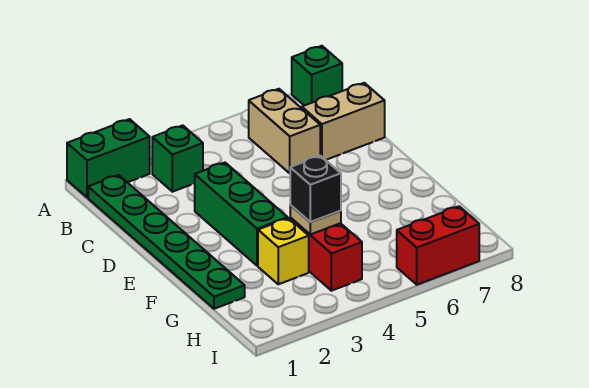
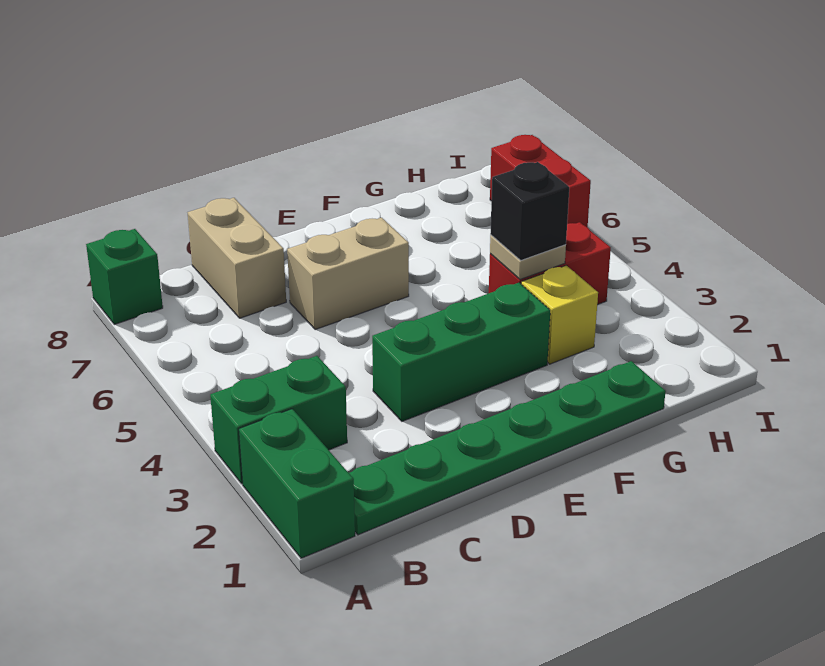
green brick B3 level 1 -> green brick A3:B3 level 1
tan brick B6:C6 level 1 -> tan brick D6:E6 level 1

